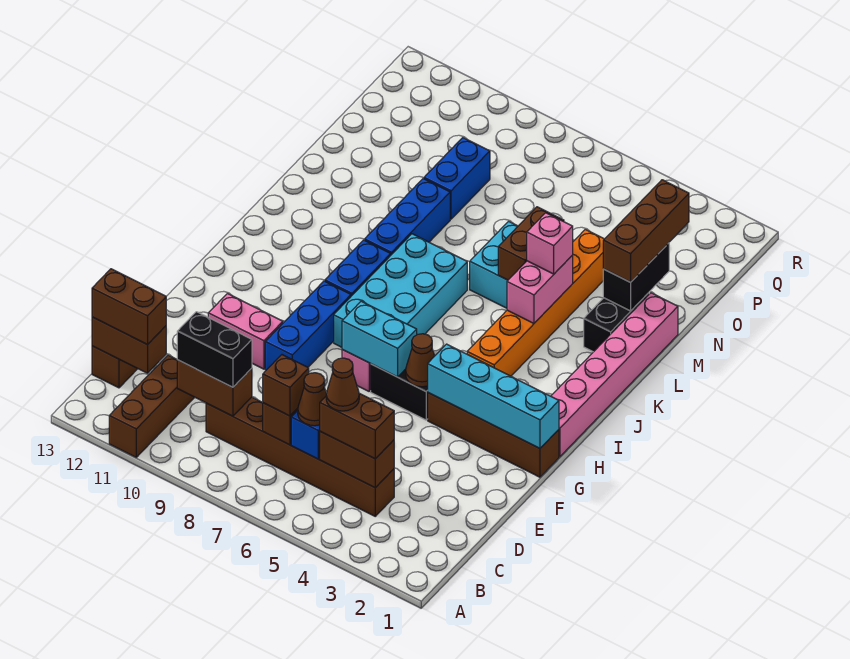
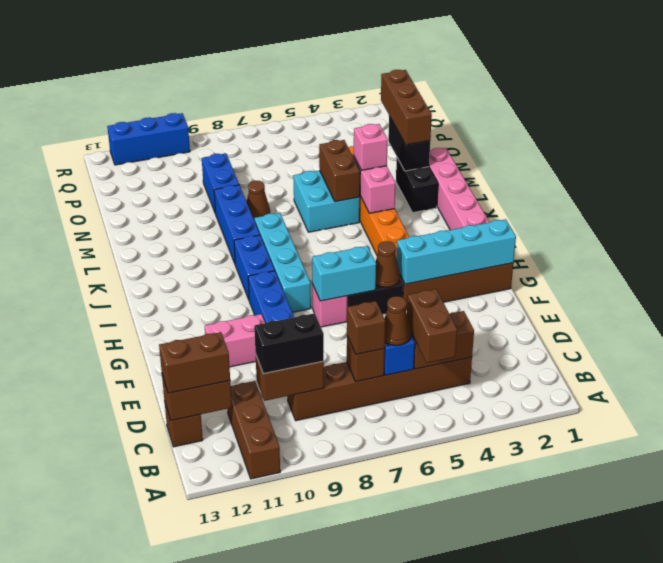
brown brick C4:C5 level 3 -> brown brick B5:C5 level 3
brown cone C5 level 4 -> brown cone M8 level 1
cyan brick H7:K8 level 1 -> cyan brick H8:K8 level 1
none -> blue brick R10:R12 level 1

